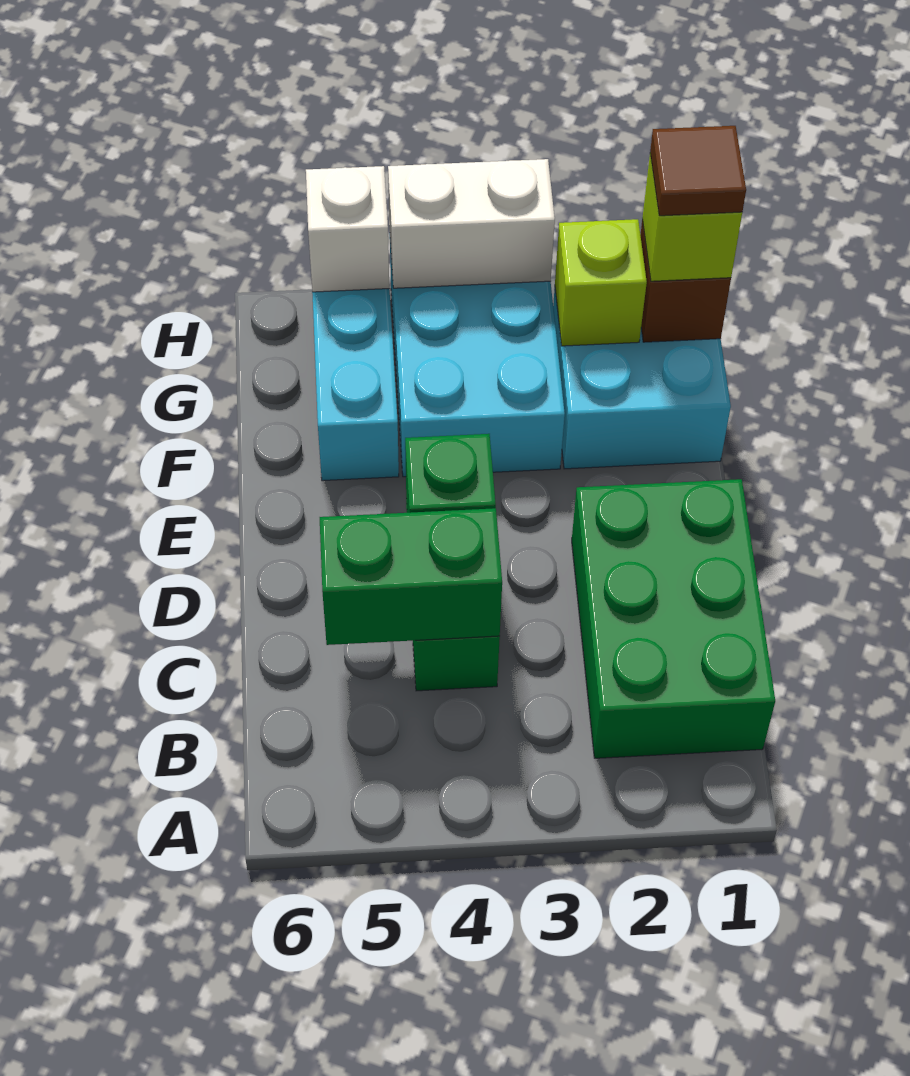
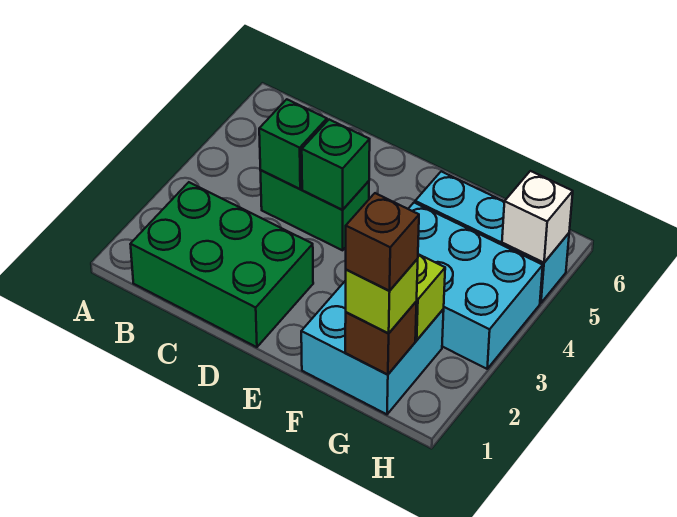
green brick C4:C5 level 2 -> green brick C4 level 2
brown tile G1 level 4 -> brown brick G1 level 4
white brick H3:H4 level 2 -> none

